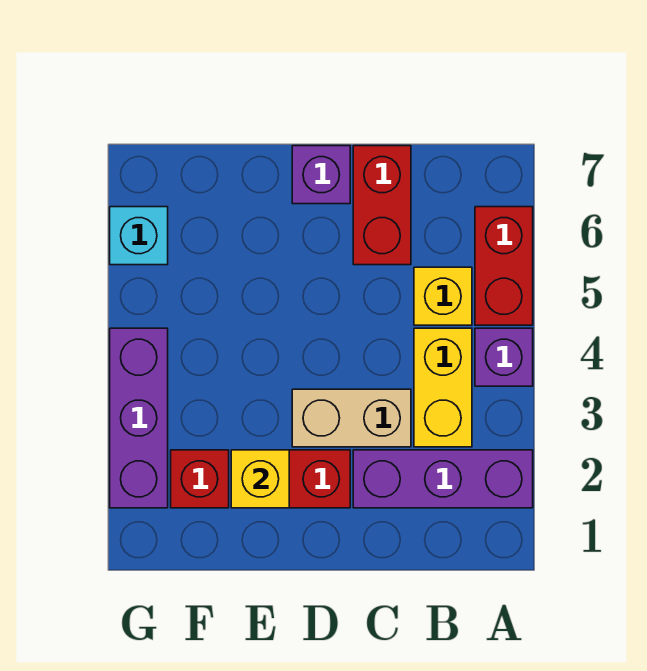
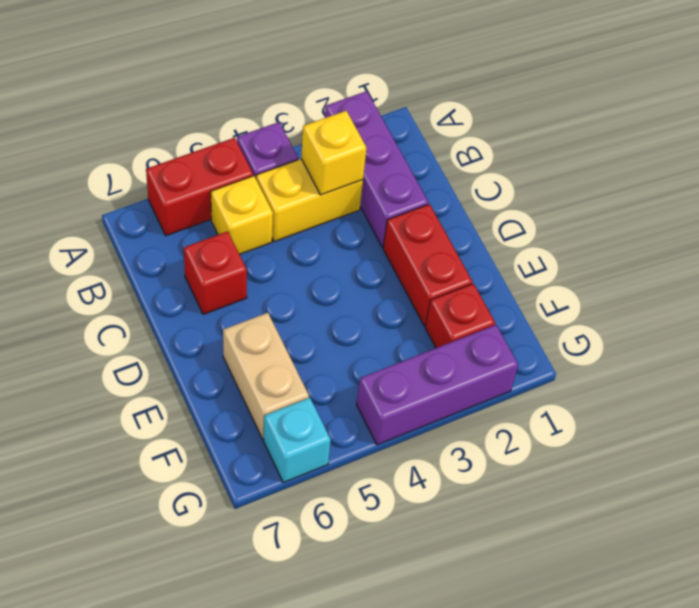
tan brick C3:D3 level 1 -> tan brick E6:F6 level 1
red brick C6:C7 level 1 -> red brick C6 level 1
purple brick D7 level 1 -> none
yellow brick E2 level 2 -> yellow brick B3 level 2

